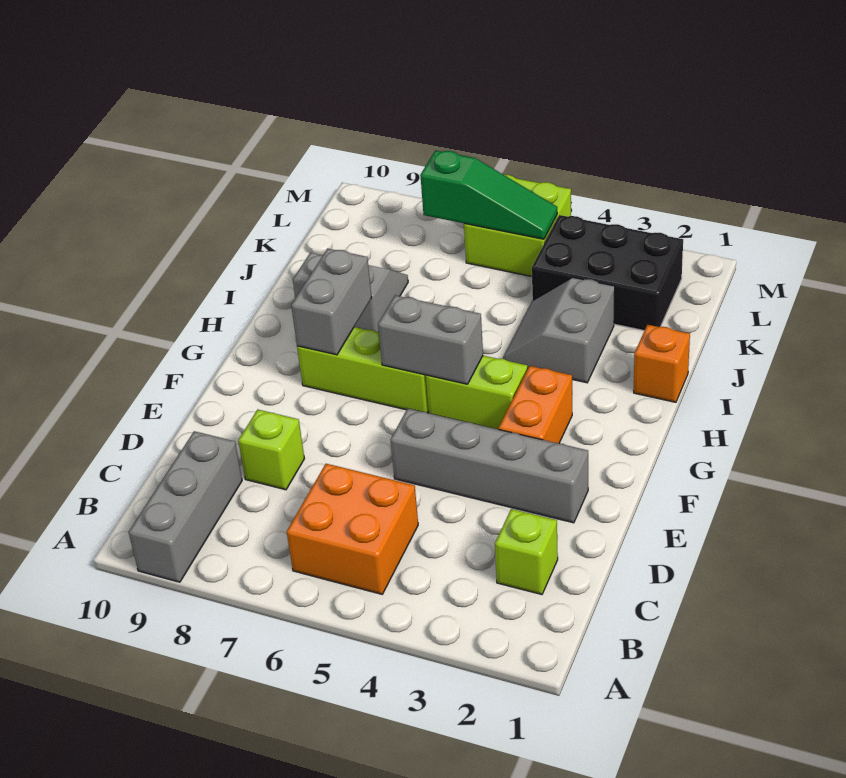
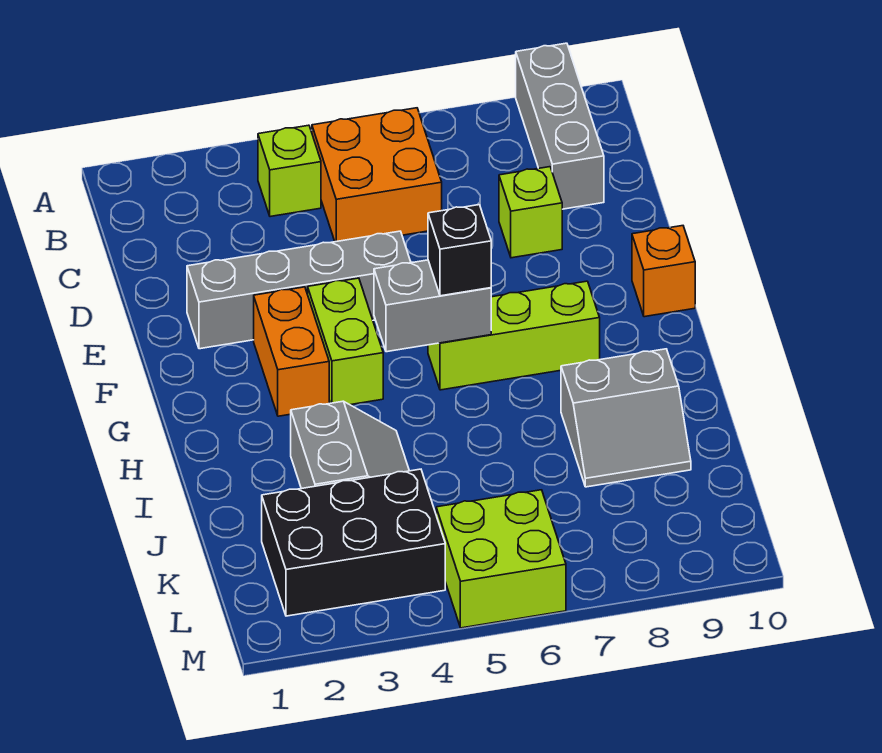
lime brick C2 level 1 -> lime brick B4 level 1
lime brick G4:G5 level 1 -> lime brick F4:G4 level 1
none -> black brick G6 level 3
grey brick G8:H8 level 2 -> none
orange brick I1 level 1 -> orange brick F10 level 1
green slope L5:L7 level 2 top 7 -> none

